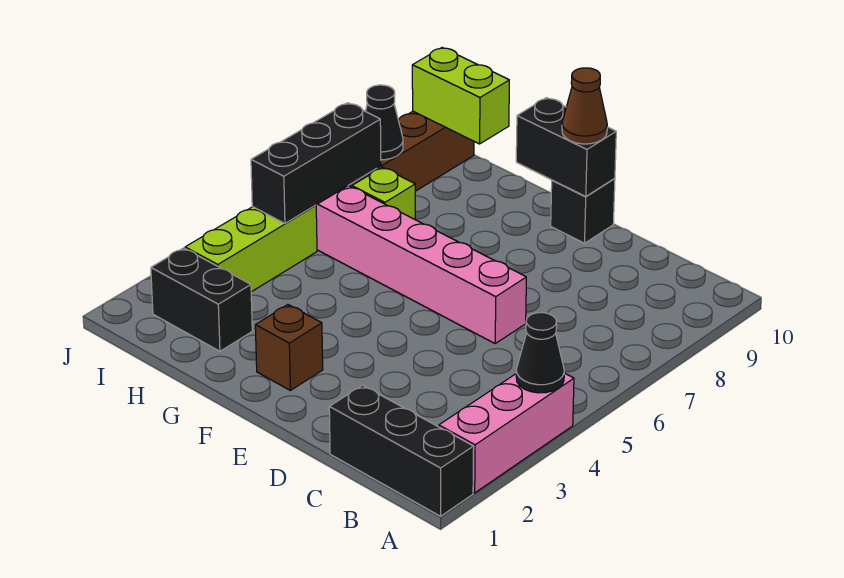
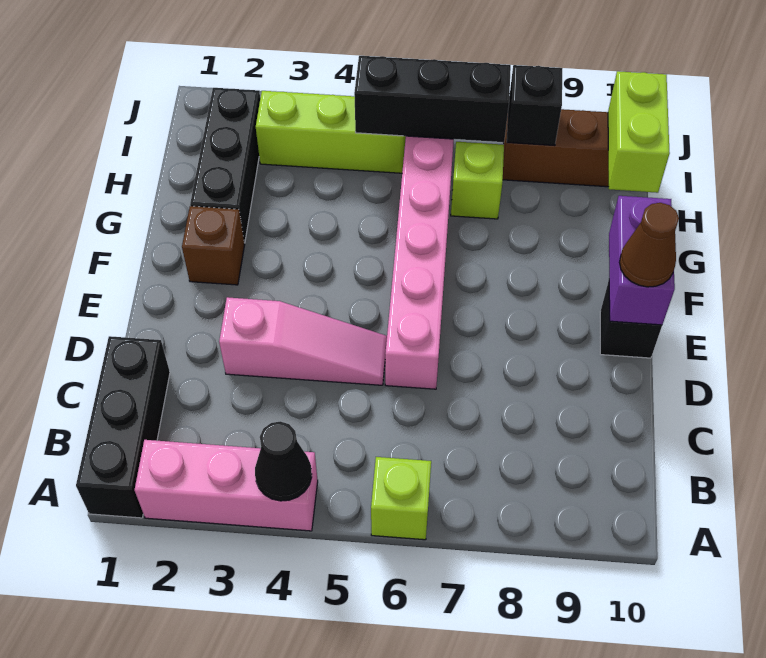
none -> lime brick A6 level 1
none -> pink slope D3:D5 level 1 top 3
black brick E10:F10 level 2 -> purple brick E10:F10 level 2
black brick H2:I2 level 1 -> black brick G2:I2 level 1
black cone I8 level 2 -> black brick I8 level 2

